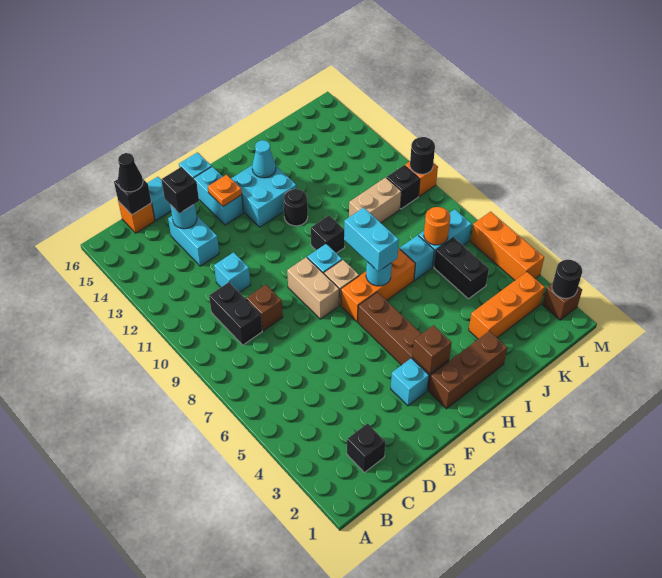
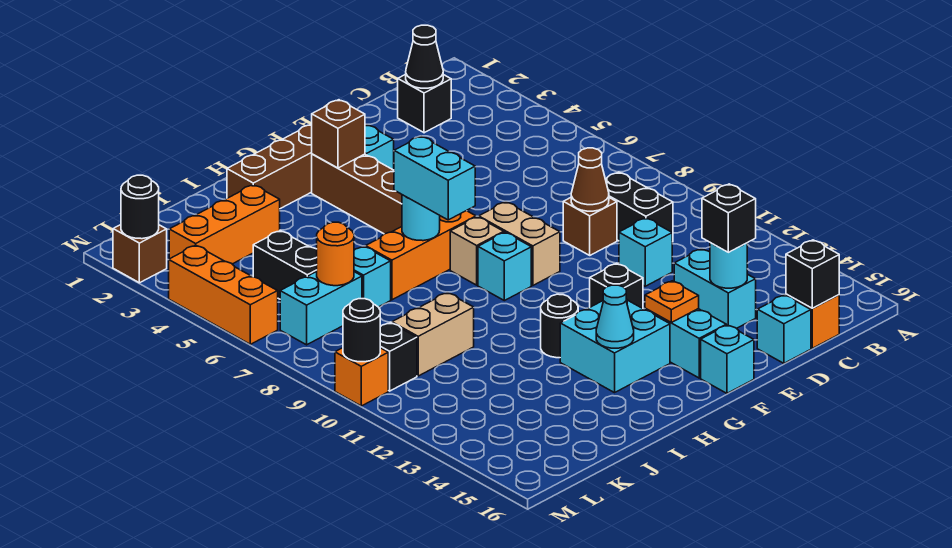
black cone C16 level 3 -> black cone C2 level 2
none -> brown cone D9 level 2
black brick H10 level 1 -> black brick F12 level 1

